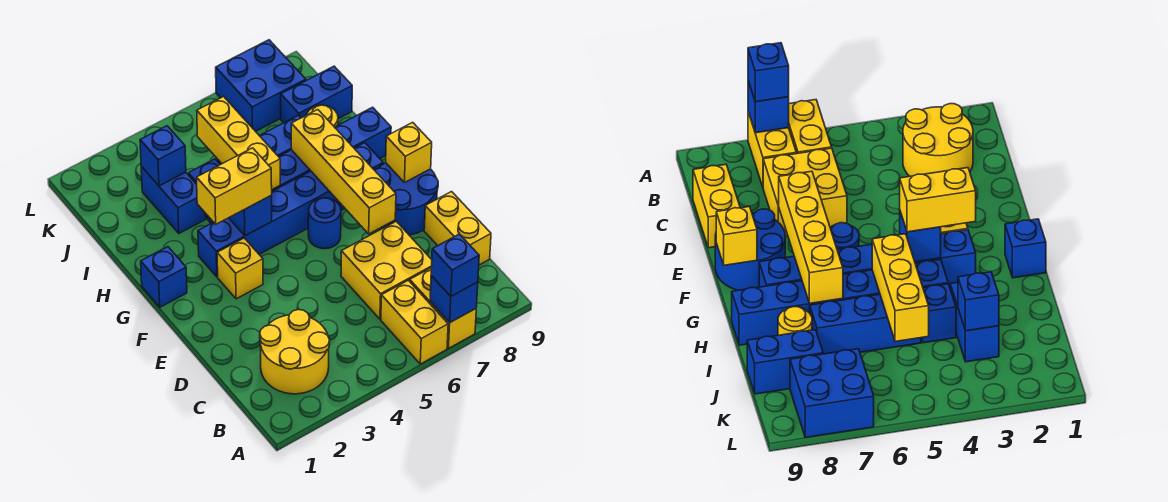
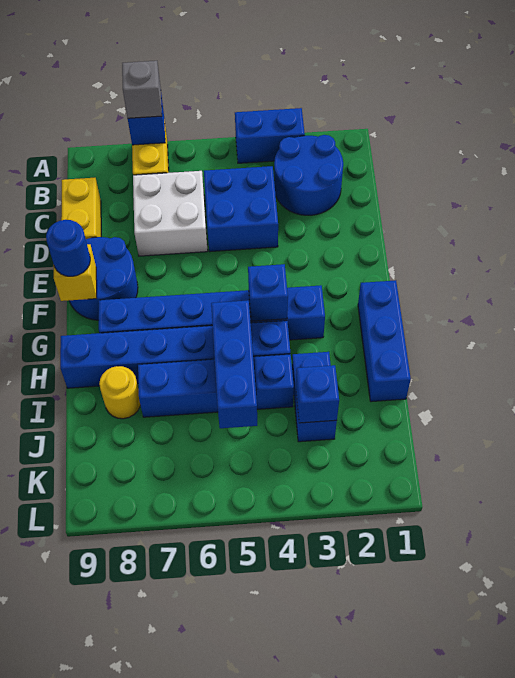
yellow brick A6:B6 level 1 -> none
blue brick A7 level 3 -> grey brick A7 level 3
yellow round brick B2:C3 level 1 -> blue round brick B2:C3 level 1
yellow brick C6:D7 level 1 -> white brick C6:D7 level 1
yellow brick E7:H7 level 2 -> none
yellow brick F3 level 1 -> none
blue round brick F6 level 1 -> blue round brick F9 level 3
blue brick G1 level 1 -> blue brick G1:I1 level 1
yellow brick G3:G4 level 3 -> none
yellow brick H5:J5 level 2 -> blue brick H5:J5 level 2
blue brick J8:J9 level 1 -> blue brick A3:A4 level 1
blue brick K7:L8 level 1 -> blue brick C4:D5 level 1

